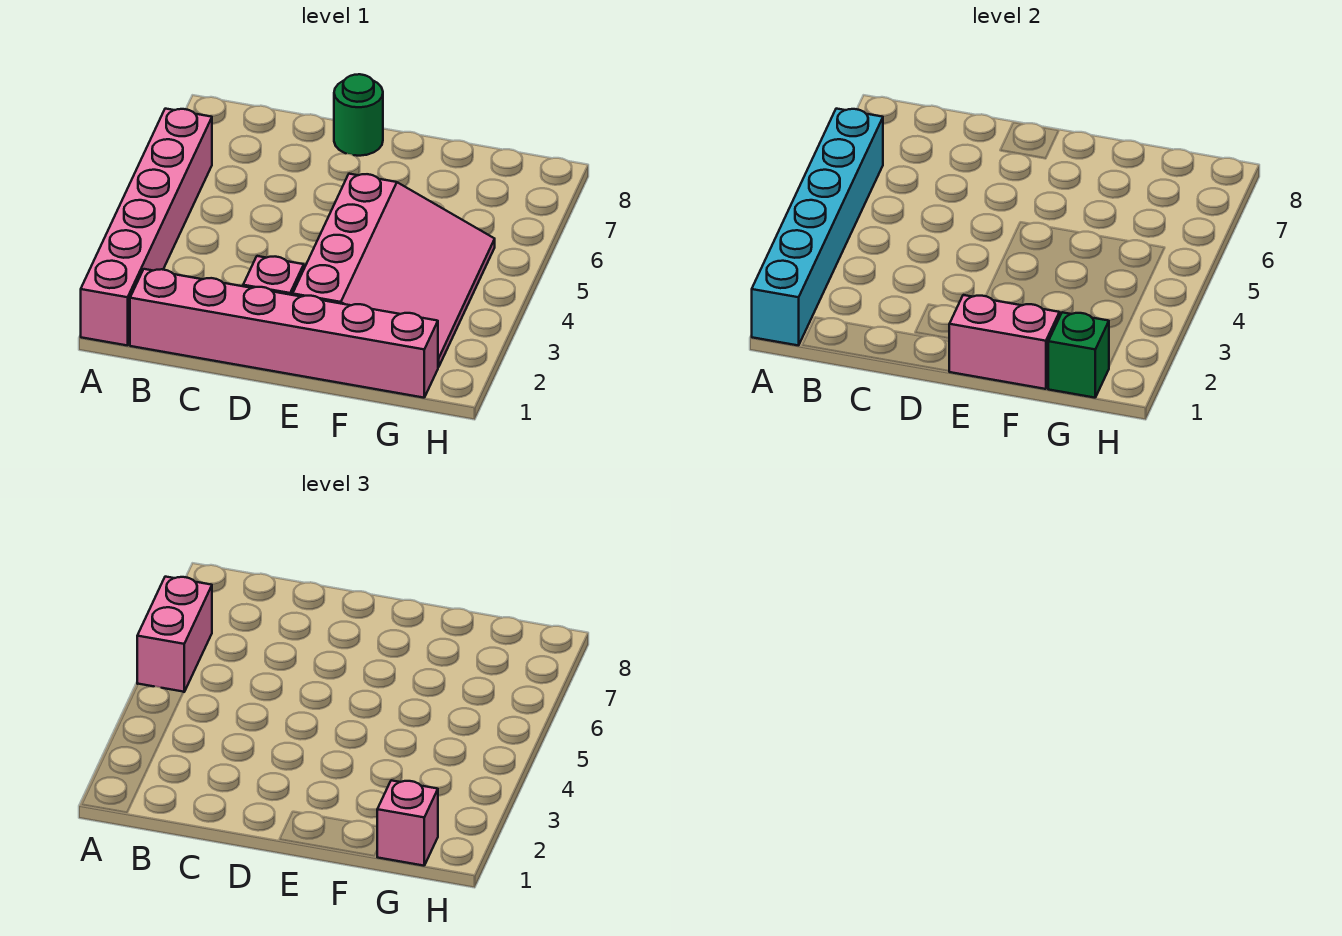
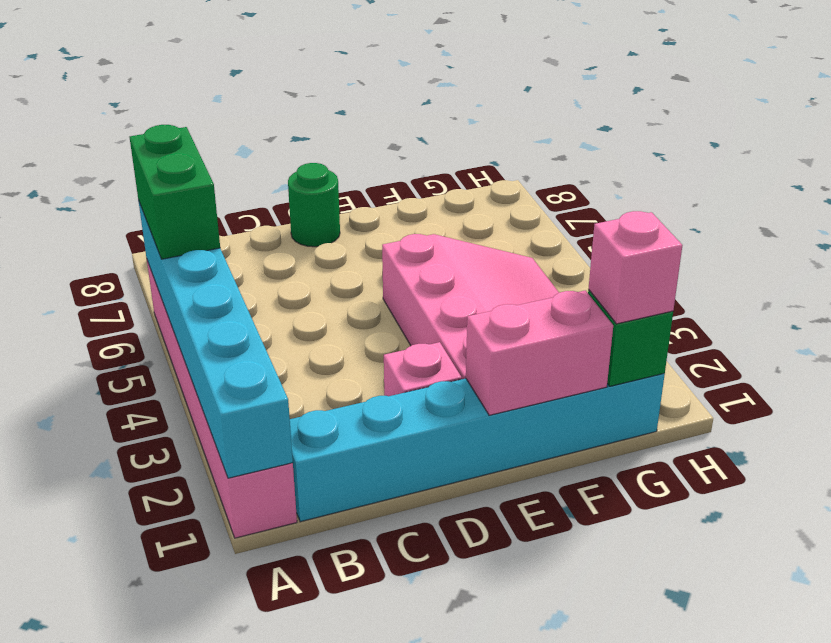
pink brick A5:A6 level 3 -> green brick A5:A6 level 3
pink brick B1:G1 level 1 -> cyan brick B1:G1 level 1

